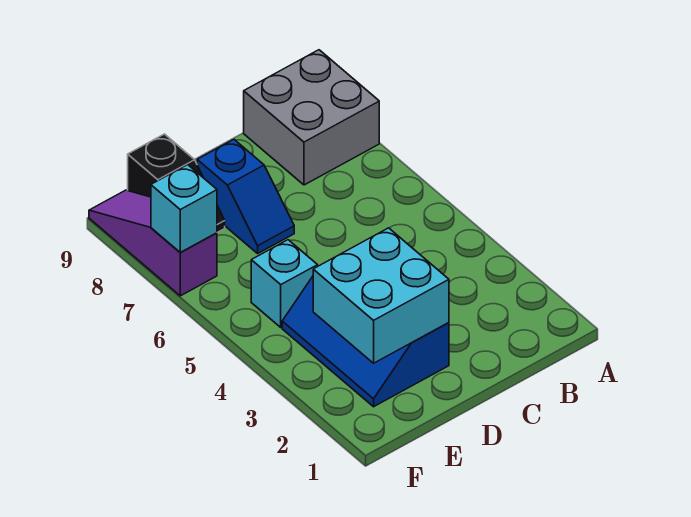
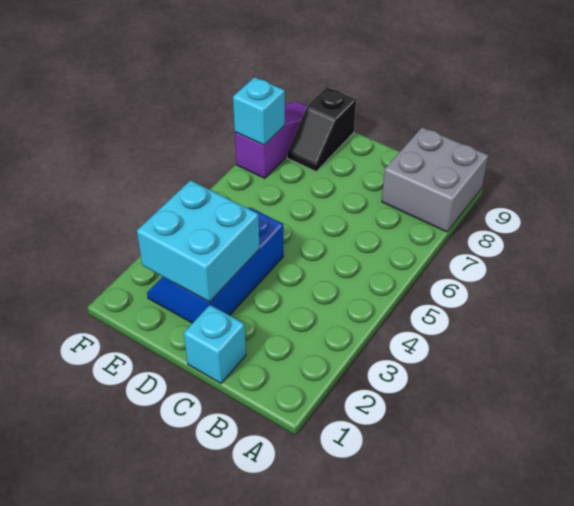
blue slope D7:D8 level 1 top 8 -> none
cyan brick E5 level 1 -> cyan brick C1 level 1

